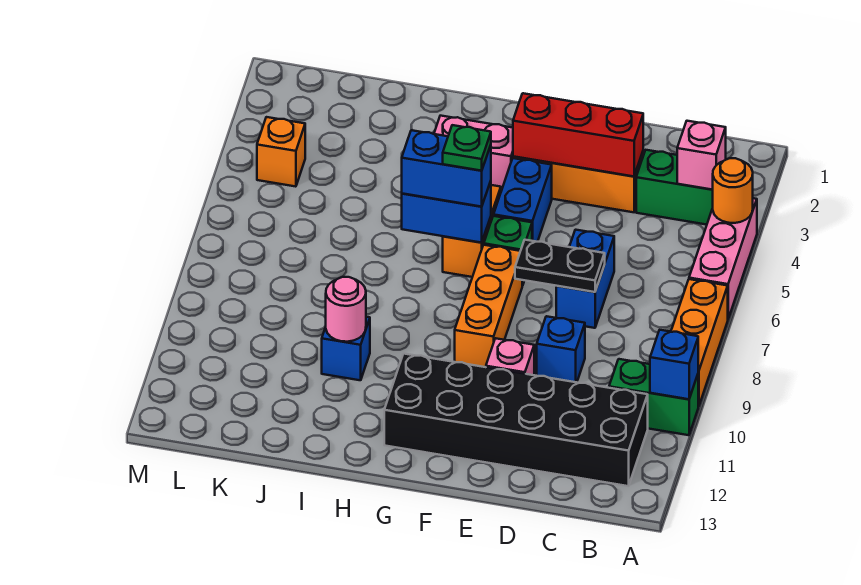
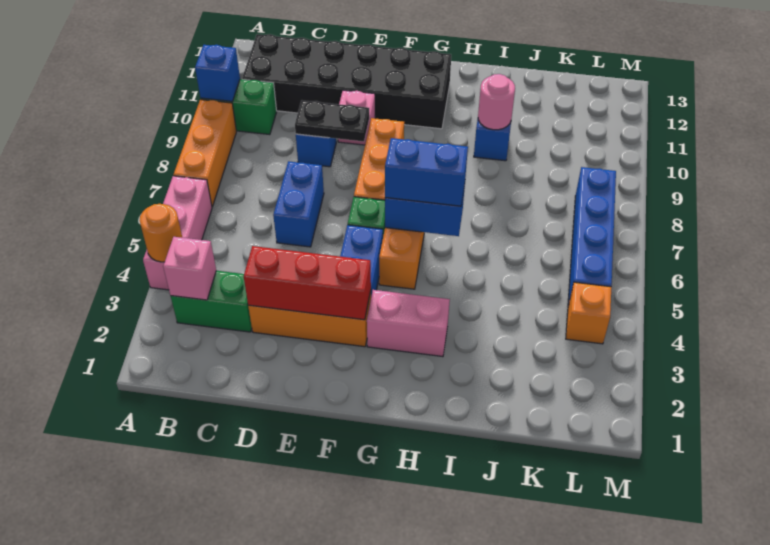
black plate D7:E7 level 2 -> black plate D9:E9 level 2
green plate G6 level 4 -> none
none -> blue brick L5:L8 level 1

